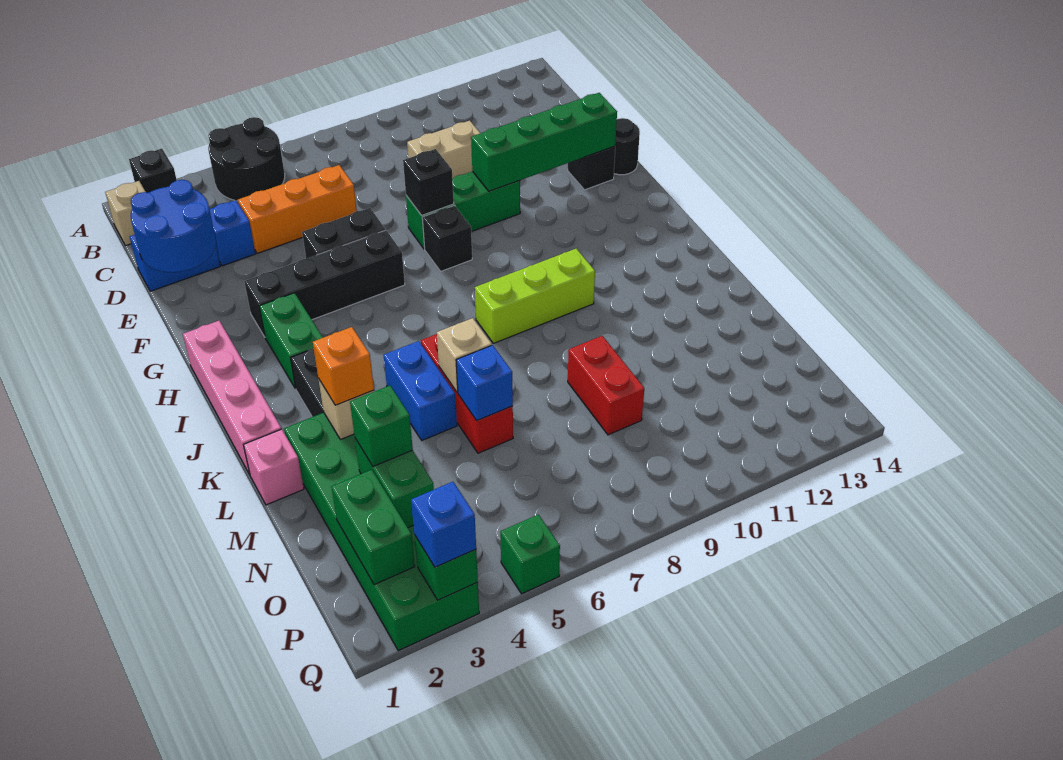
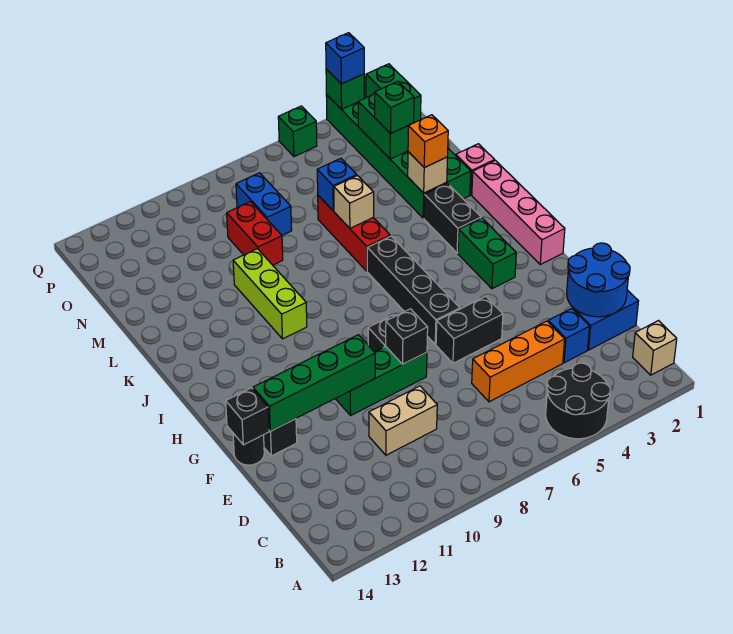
black brick A2 level 1 -> black brick F14 level 2
black brick G3:G6 level 1 -> black brick G6:J6 level 1
lime brick J8:J10 level 1 -> lime brick J10:L10 level 1
blue brick K5:L5 level 1 -> blue brick N8:O8 level 1

